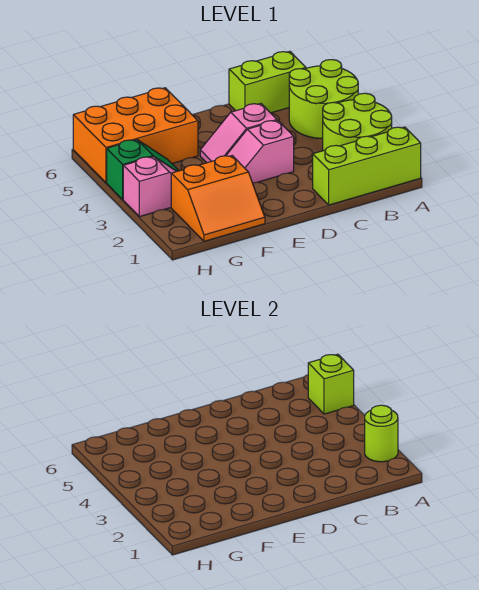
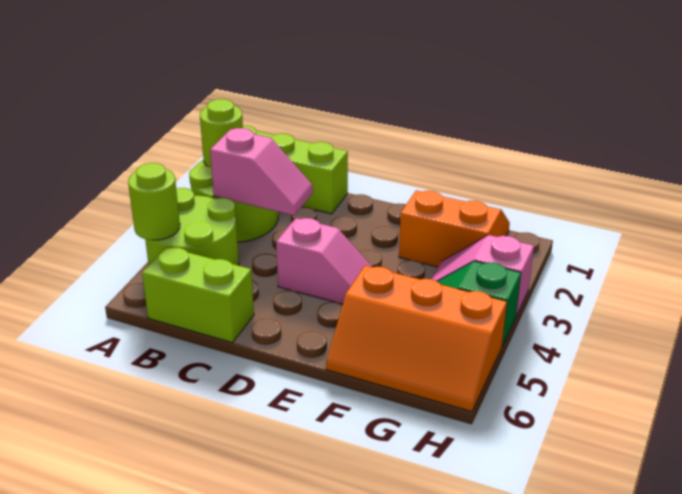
lime brick A5 level 2 -> lime round brick A5 level 2
pink slope D3:E3 level 1 top D -> pink slope B3:C3 level 2 top B
orange brick F5:H6 level 1 -> orange slope F5:H6 level 1 top 5

